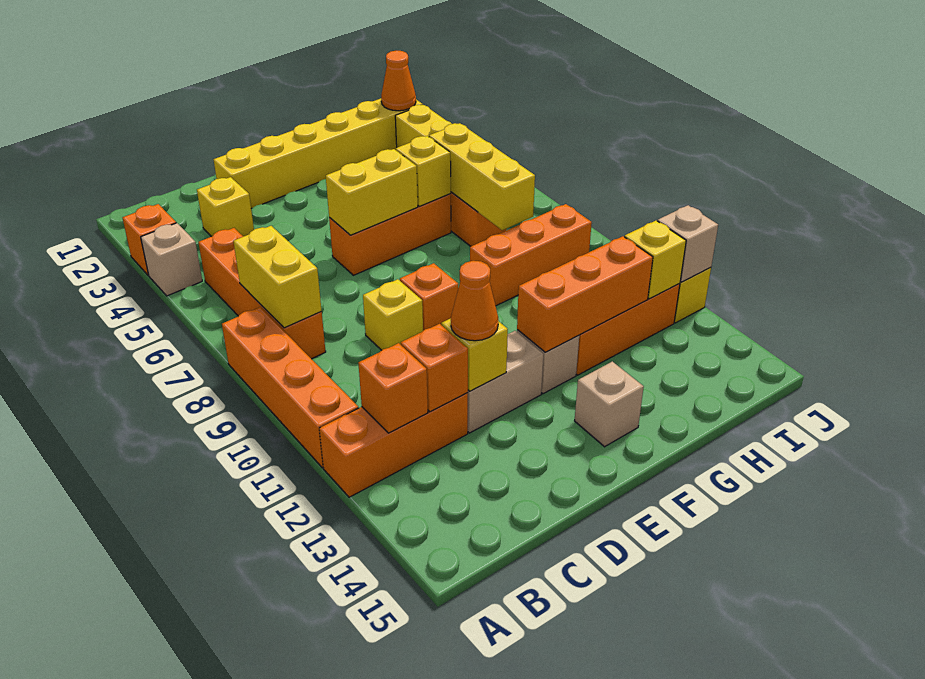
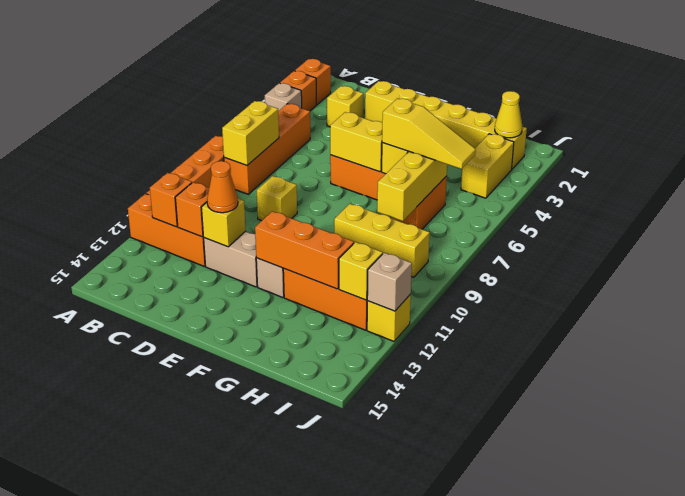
orange brick E9 level 1 -> orange brick A2 level 1
tan brick F14 level 1 -> none
none -> yellow slope G6:I6 level 3 top G
orange brick G9:I9 level 1 -> yellow brick G9:I9 level 1
orange cone I2 level 2 -> yellow cone I2 level 2

